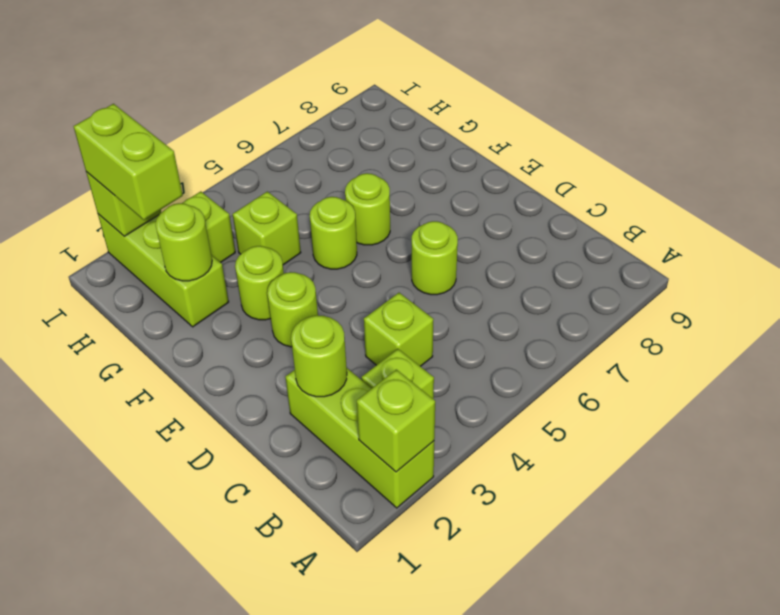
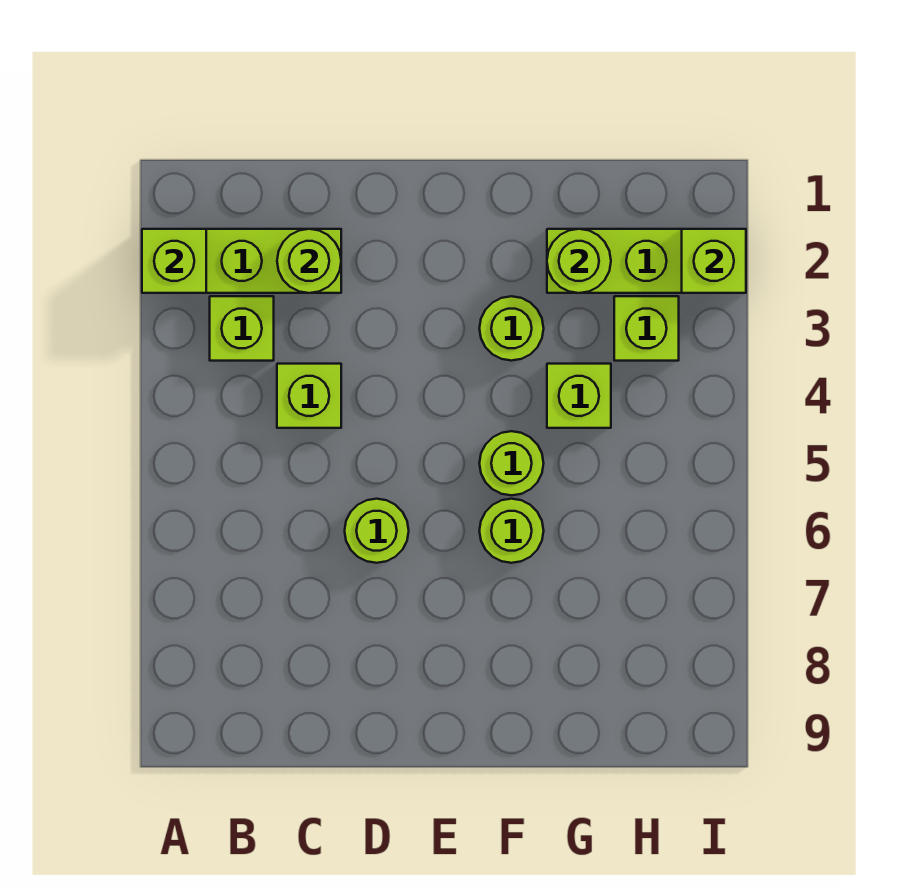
lime round brick E3 level 1 -> none
lime brick H2:I2 level 3 -> none

